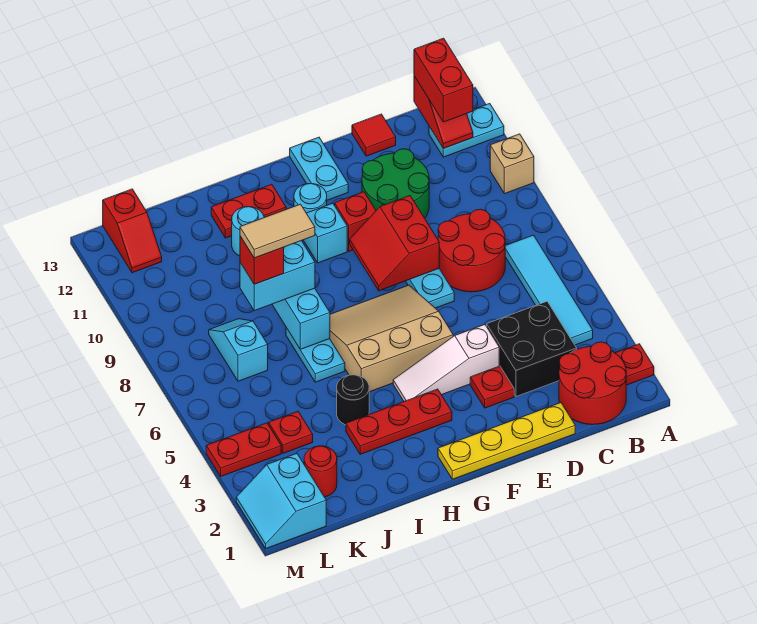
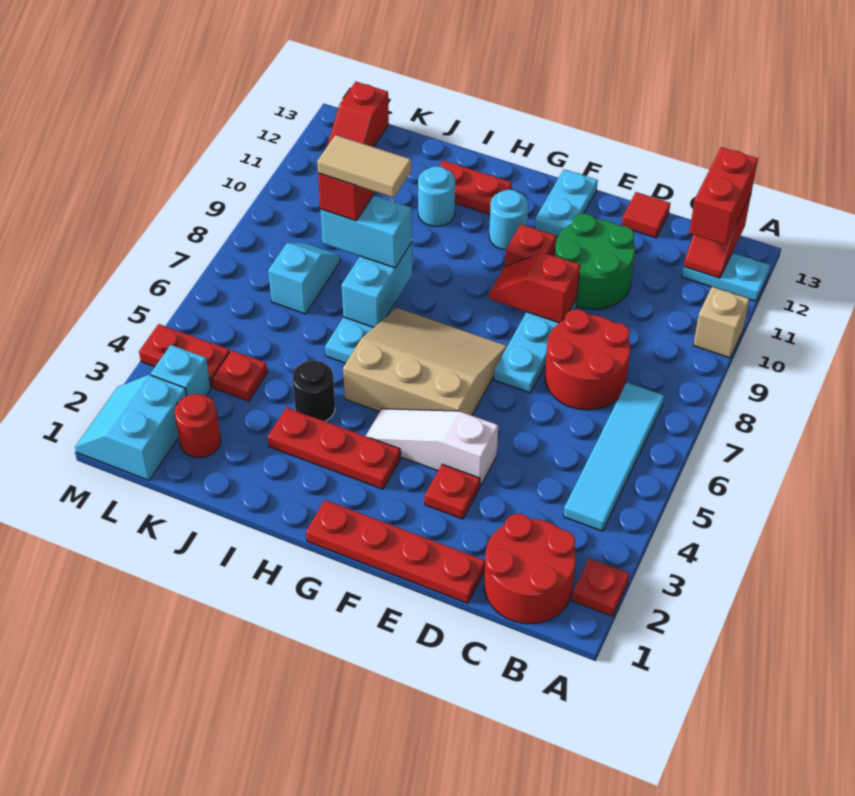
black brick C3:D4 level 1 -> none
yellow plate D1:G1 level 1 -> red plate D1:G1 level 1
red slope E8:F9 level 2 top E -> red slope E9:F9 level 2 top E
cyan brick G10 level 1 -> cyan brick L3 level 1

